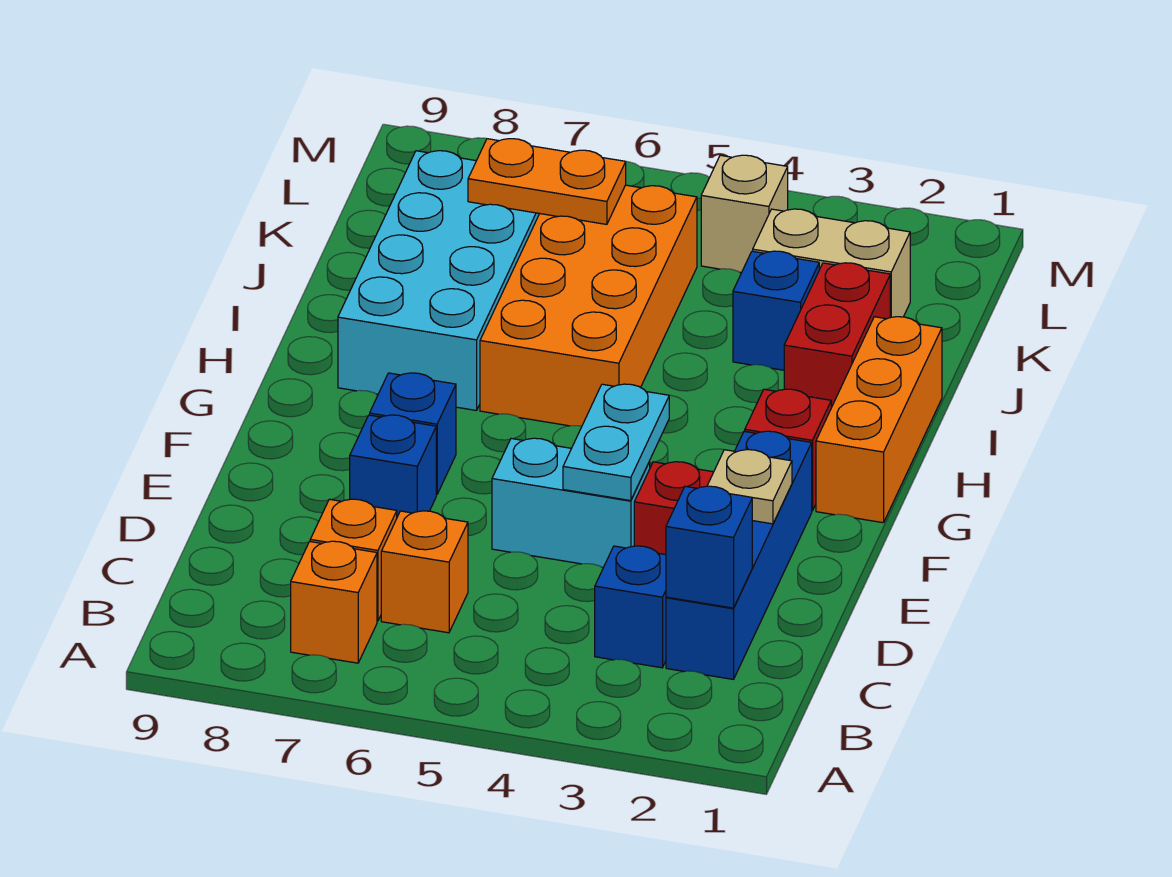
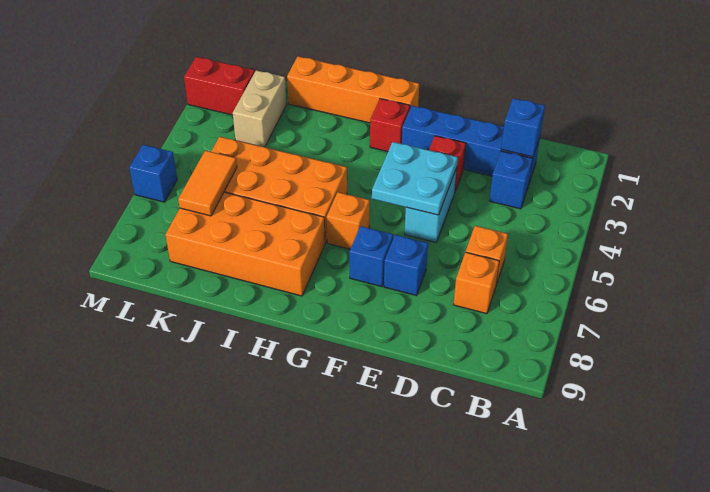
orange brick B7 level 1 -> orange brick G6 level 1
tan plate E2 level 2 -> none
cyan plate E4:F4 level 2 -> cyan plate E4:F5 level 2
orange brick G1:I1 level 1 -> orange brick G1:J1 level 1
cyan brick H7:K8 level 1 -> orange brick H7:K8 level 1
red brick I2:J2 level 1 -> red brick L2:M2 level 1
blue brick J3 level 1 -> blue brick M6 level 1
orange plate K6:K7 level 2 -> orange tile K6:K7 level 2
tan brick L4 level 1 -> none

